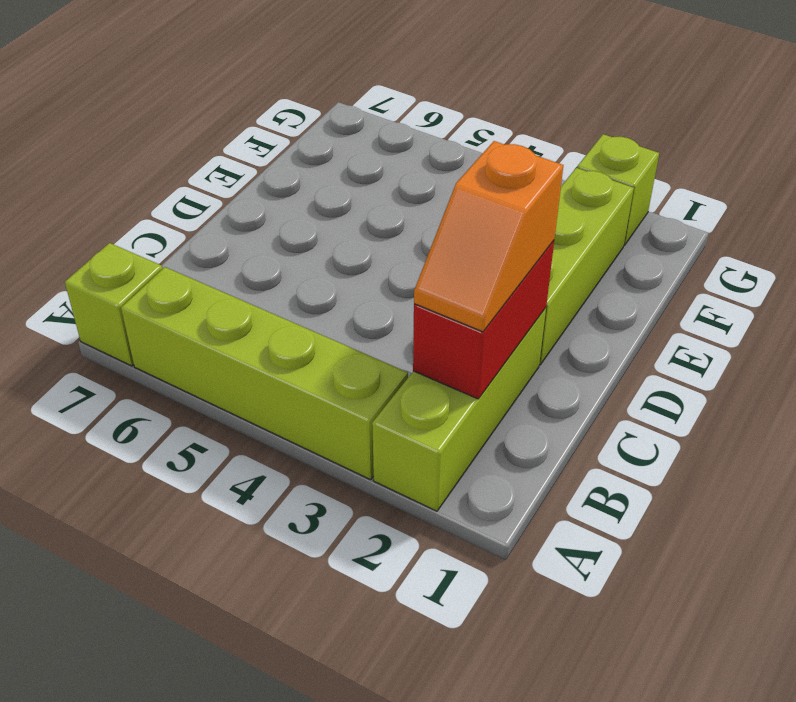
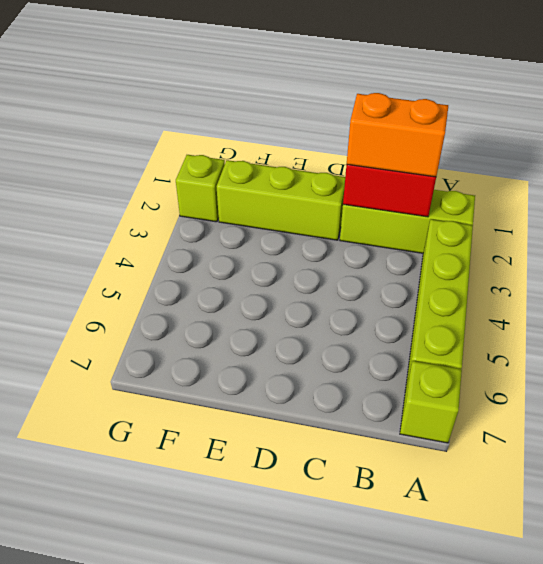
orange slope B2:C2 level 3 top C -> orange brick B2:C2 level 3

